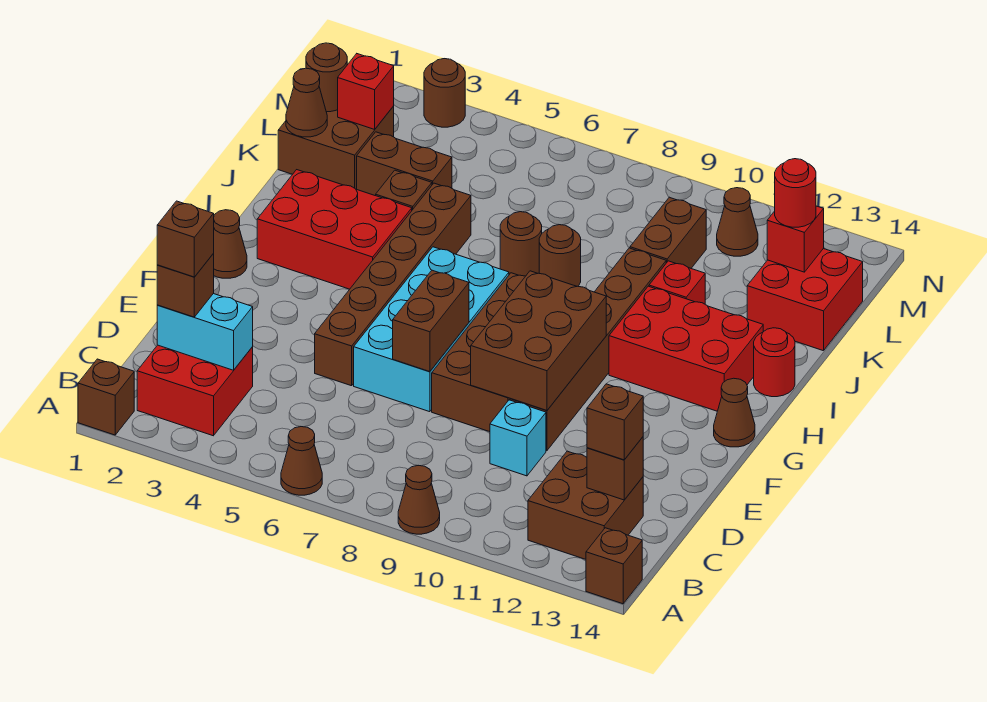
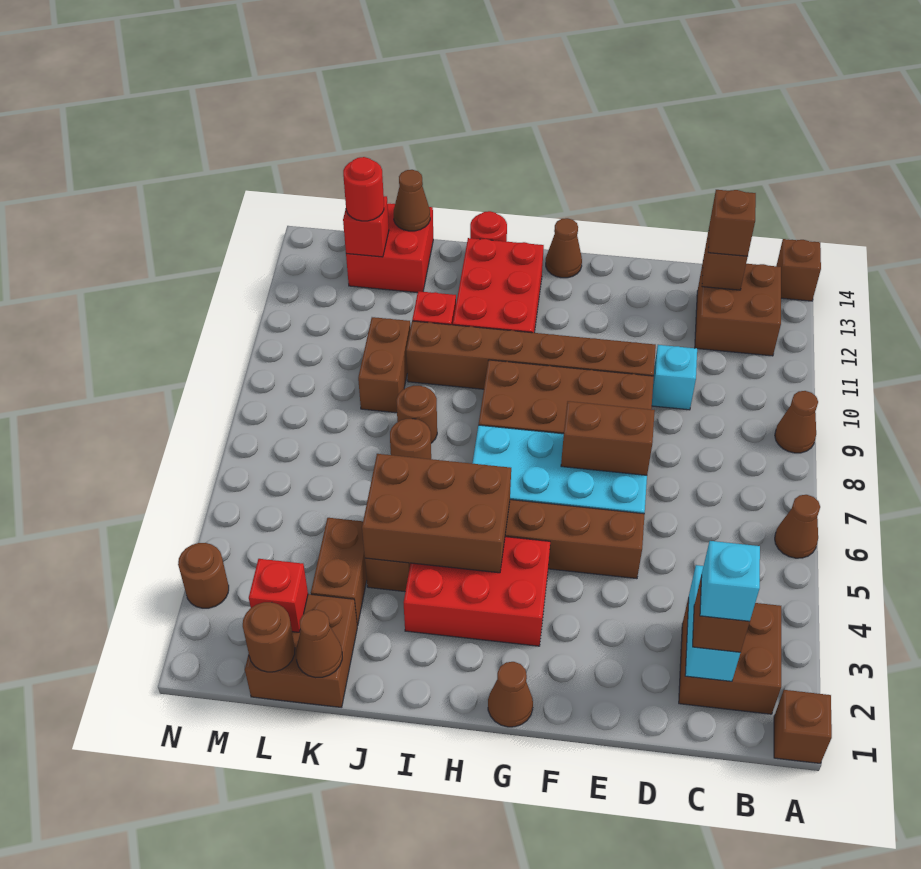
red brick B2:C3 level 1 -> brown brick B2:C3 level 1
brown brick C2 level 4 -> cyan brick C2 level 4
brown brick E9:G10 level 2 -> brown brick H4:J5 level 2
red brick H2:I4 level 1 -> red brick G3:I4 level 1
brown brick K10:L10 level 1 -> brown brick K9:K10 level 1
brown cone M11 level 1 -> brown cone K14 level 2

